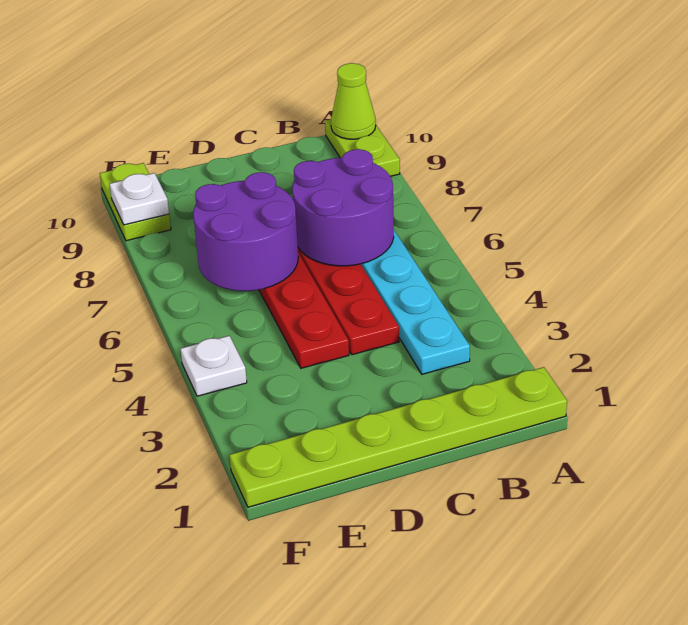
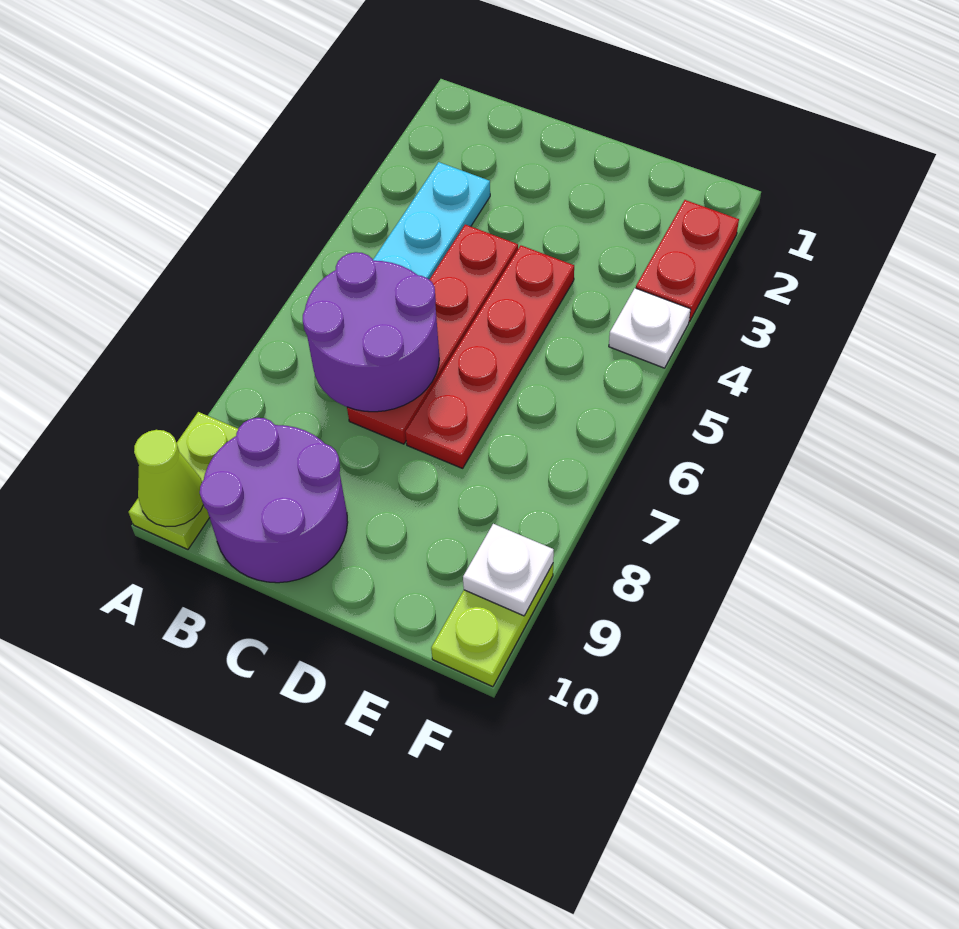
lime plate A1:F1 level 1 -> none
purple round brick D6:E7 level 2 -> purple round brick B9:C10 level 1
none -> red plate F2:F3 level 1

